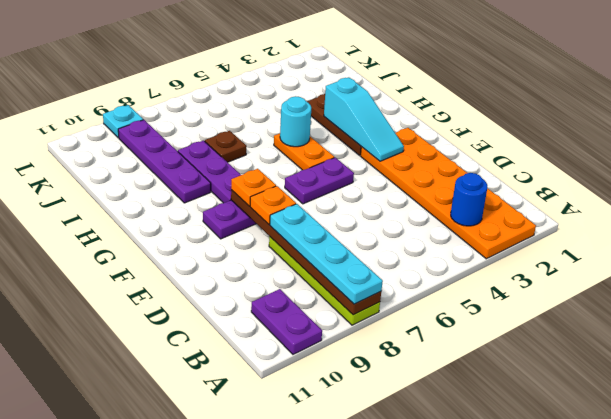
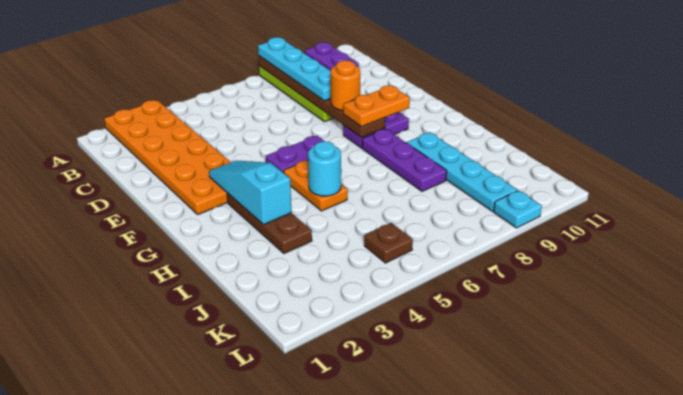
blue round brick B3 level 2 -> none
orange plate E8 level 3 -> orange round brick E8 level 3
orange plate F8 level 3 -> orange plate F8:F9 level 3
purple plate H9:K9 level 1 -> cyan plate H9:K9 level 1
brown plate I7 level 1 -> brown plate K5 level 1

